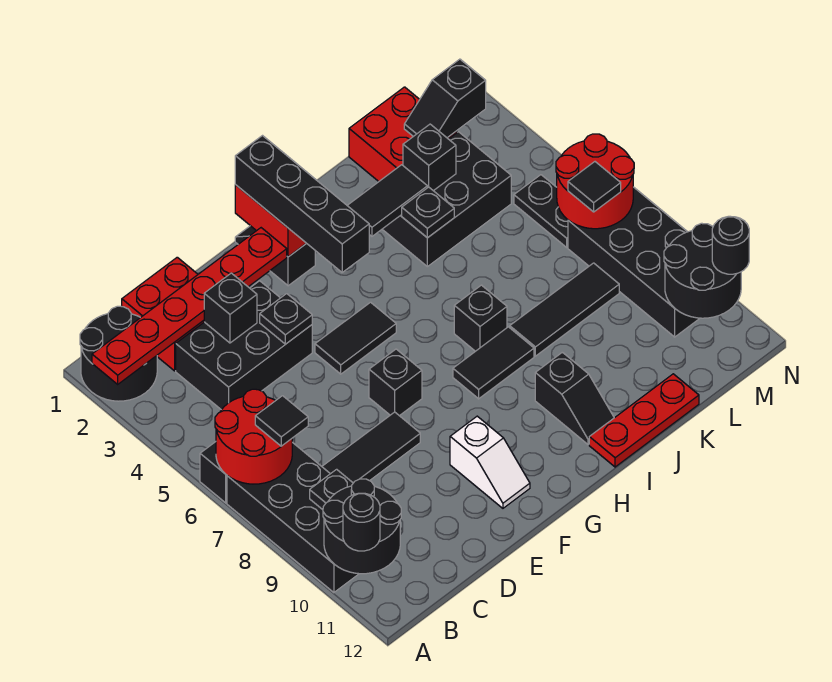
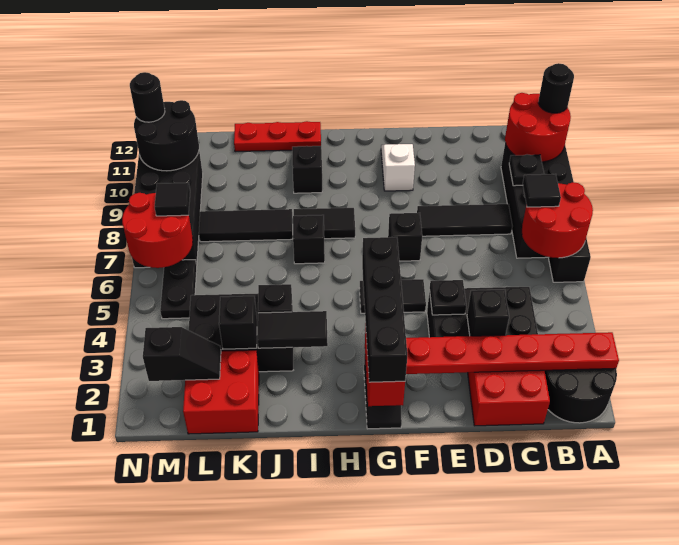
black round brick A10:B11 level 2 -> red round brick A10:B11 level 2

